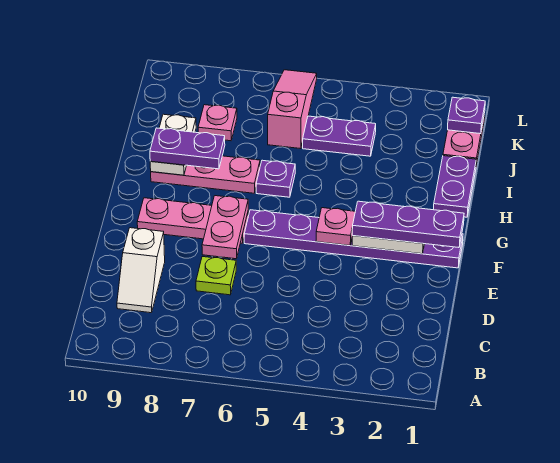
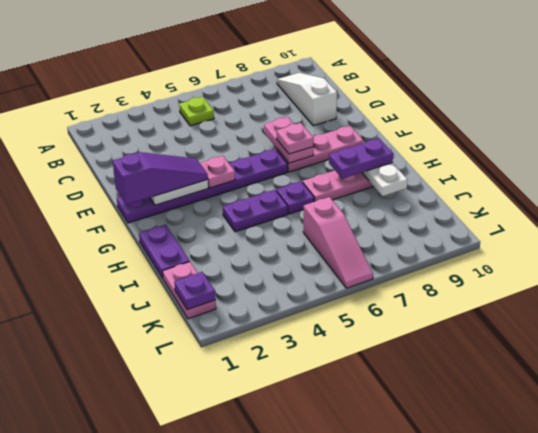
white slope C9:D9 level 1 top D -> white slope B9:D9 level 1 top D
lime plate D7 level 1 -> lime plate B5 level 1
purple plate F1:F3 level 3 -> purple slope F1:F3 level 3 top 1
purple plate J4:J5 level 1 -> purple plate H4:H5 level 1
pink plate J8 level 1 -> pink plate F7 level 3

